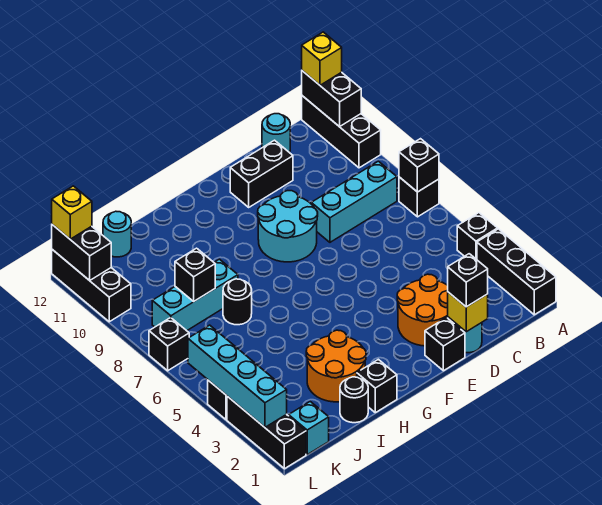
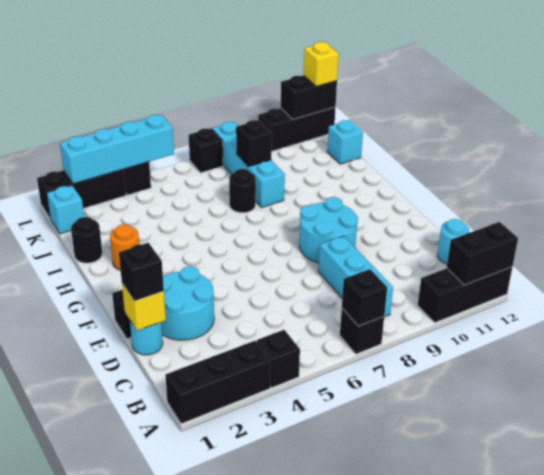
yellow brick A12 level 3 -> none
orange round brick D2:E3 level 1 -> cyan round brick D2:E3 level 1
black brick D11:E11 level 1 -> none
black brick H1 level 1 -> none
orange round brick H2:I3 level 1 -> orange round brick H2 level 1
cyan brick I8:K8 level 1 -> cyan brick I8:L8 level 1
cyan round brick J12 level 1 -> cyan brick J12 level 1

